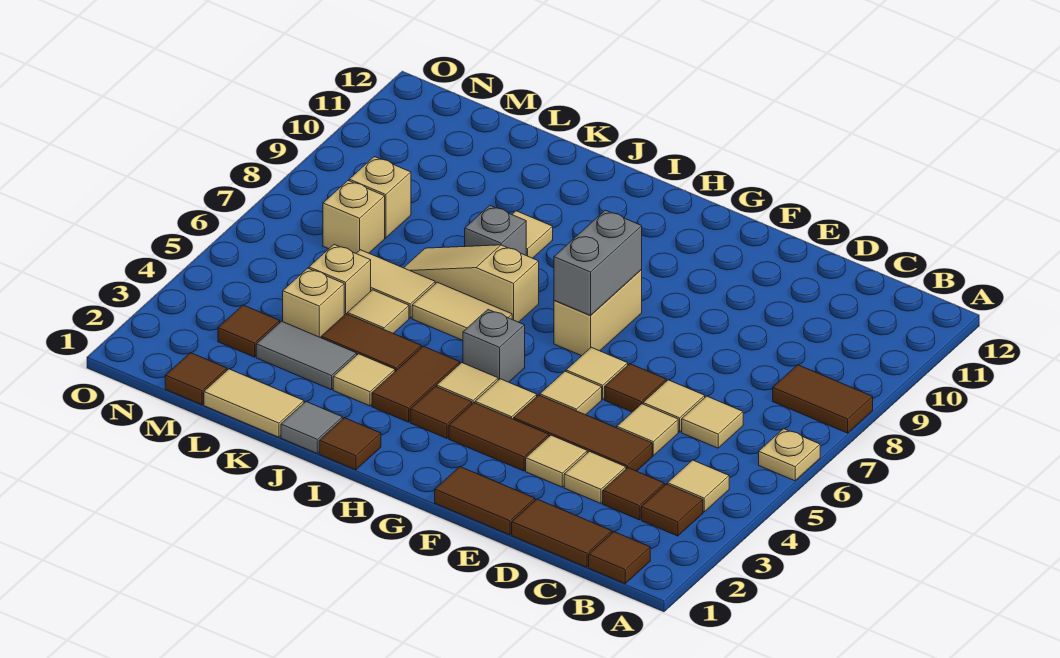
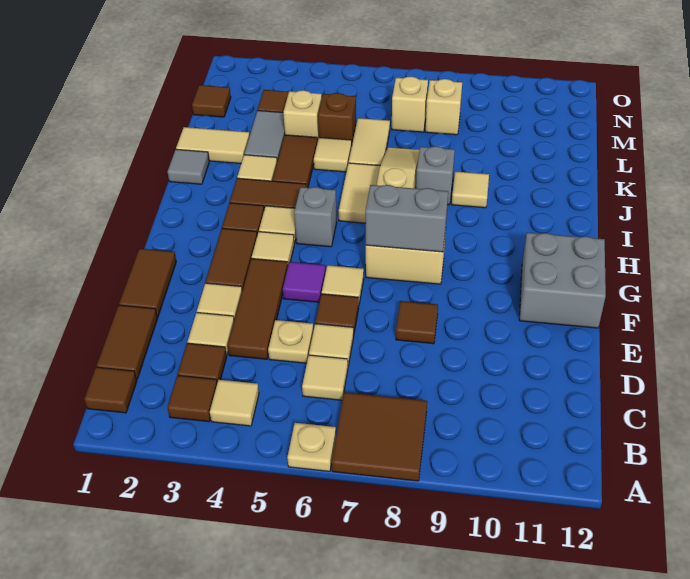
brown tile A8:B8 level 1 -> brown tile A7:B8 level 1
tan tile D5 level 1 -> tan plate D5 level 1
tan tile F5 level 1 -> purple tile F5 level 1
none -> grey brick F11:G12 level 1
brown tile I1 level 1 -> brown tile E8 level 1
tan tile K1:L1 level 1 -> tan tile K1:K2 level 1
tan brick L5 level 1 -> brown brick L5 level 1

